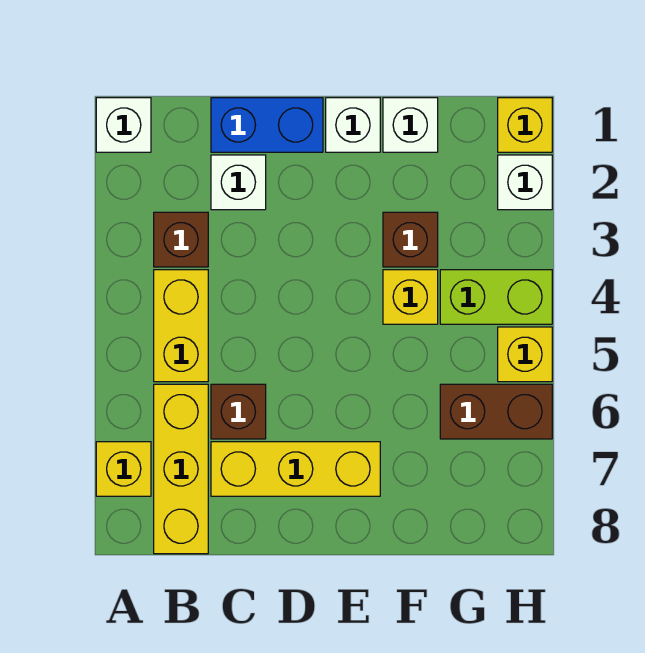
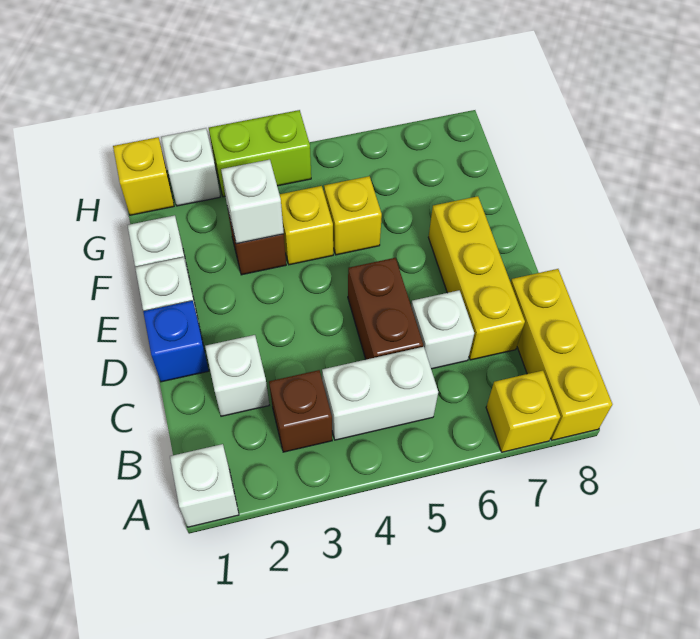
yellow brick B4:B5 level 1 -> white brick B4:B5 level 1
yellow brick B6:B8 level 1 -> yellow brick A8:C8 level 1
blue brick C1:D1 level 1 -> blue brick D1 level 1
brown brick C6 level 1 -> white brick C6 level 1
none -> white brick F3 level 2
lime brick G4:H4 level 1 -> lime brick H3:H4 level 1
brown brick G6:H6 level 1 -> brown brick C5:D5 level 1
yellow brick H5 level 1 -> yellow brick F5 level 1

